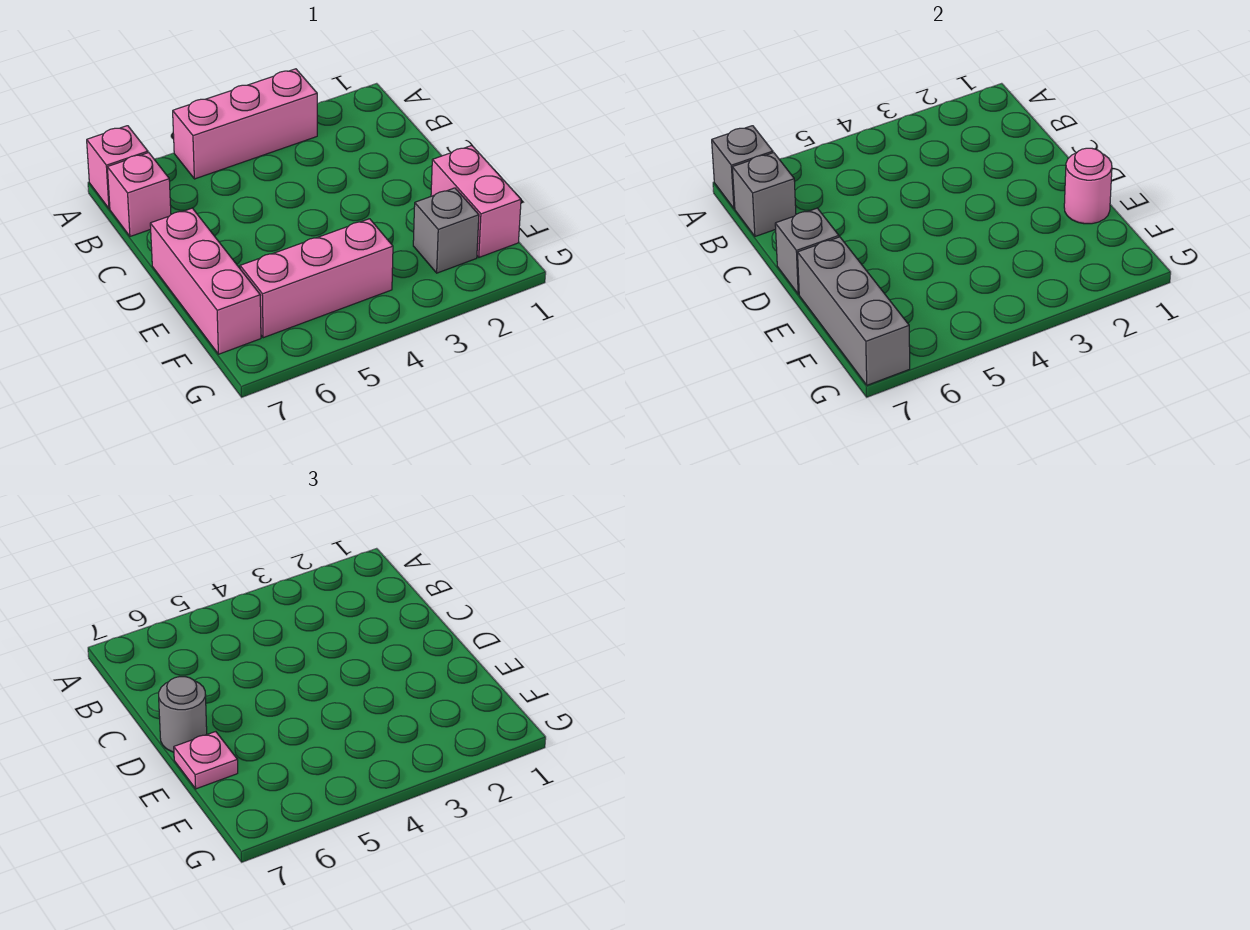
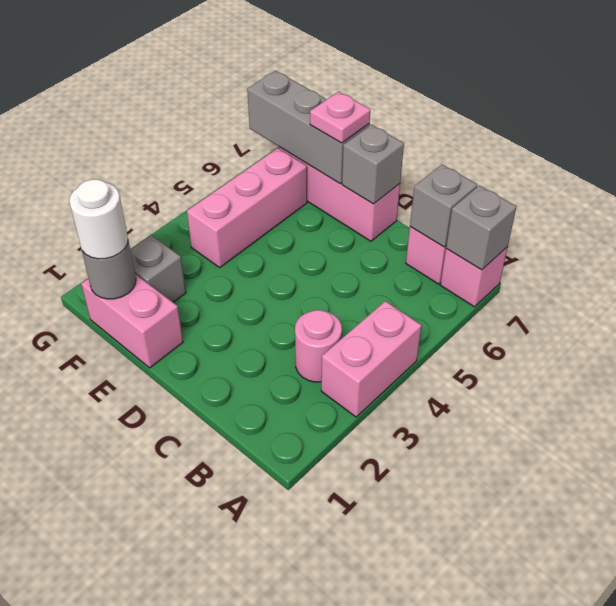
pink brick A3:A5 level 1 -> pink brick A3:A4 level 1
grey round brick D7 level 3 -> grey round brick F1 level 2
pink round brick E1 level 2 -> pink round brick B3 level 1
none -> white round brick F1 level 3

